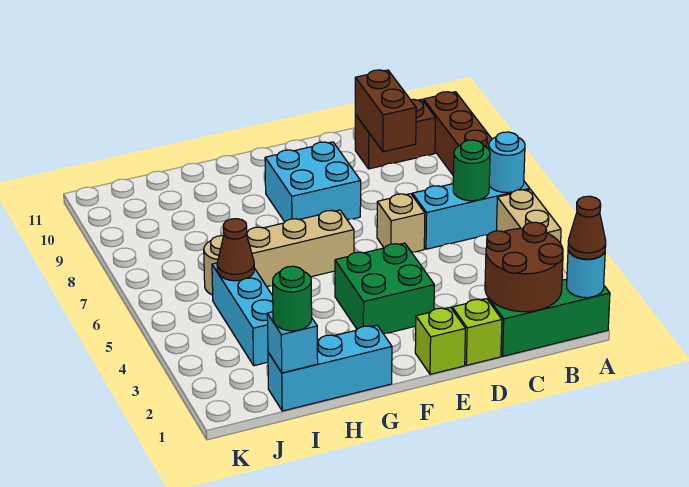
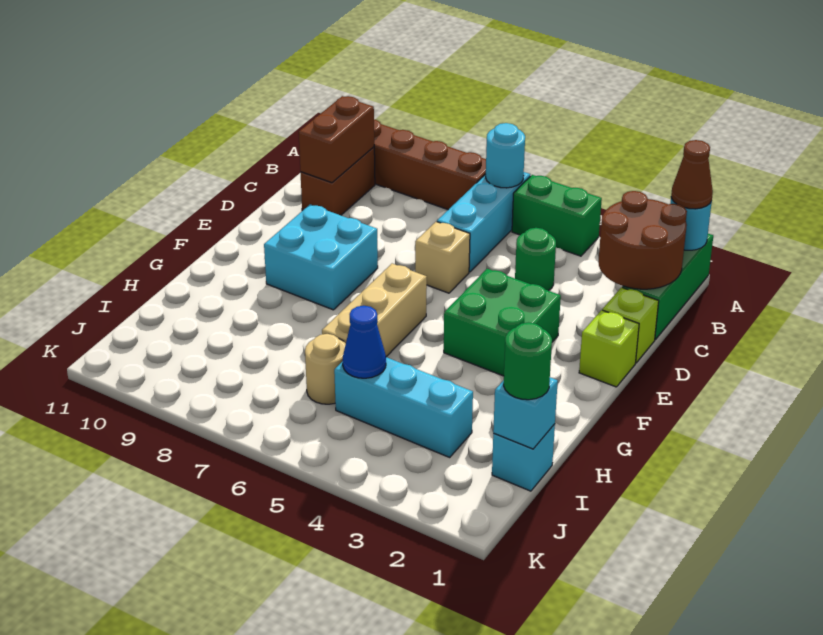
tan brick A4:A5 level 1 -> green brick A4:A5 level 1
green round brick B6 level 2 -> green round brick C4 level 1
brown brick C9:C10 level 2 -> brown brick B10:C10 level 2
cyan brick G1:I1 level 1 -> cyan brick I1 level 1
brown cone I5 level 2 -> blue cone I5 level 2

